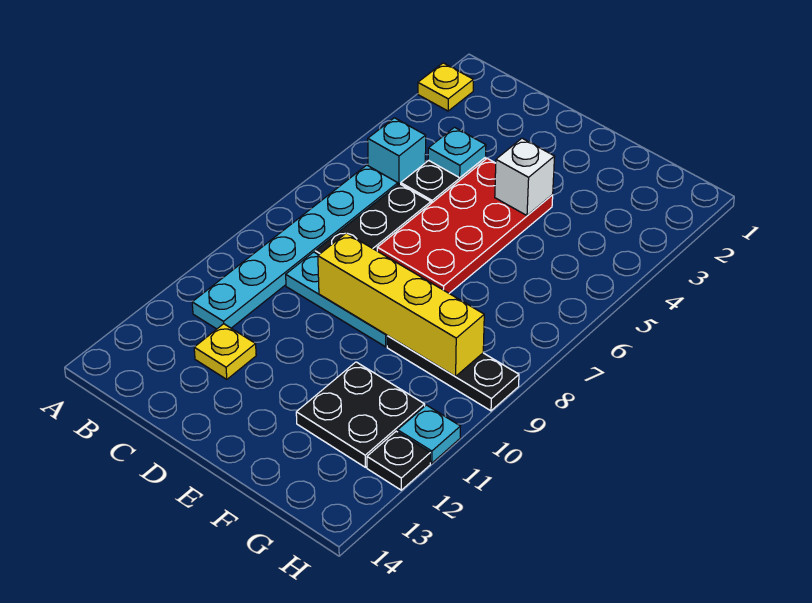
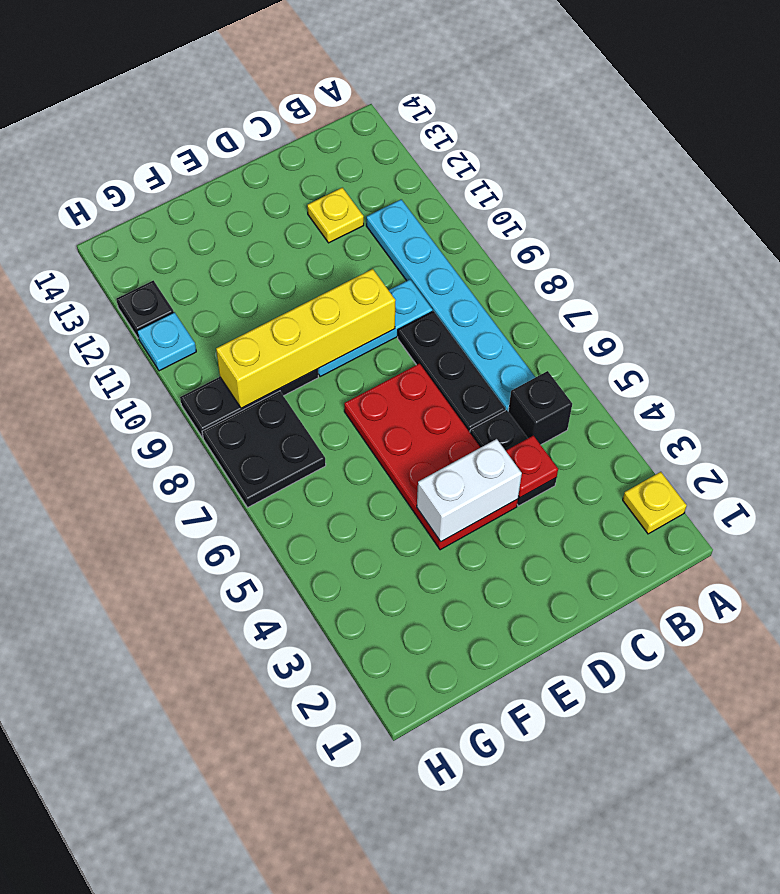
cyan brick B5 level 1 -> black brick B5 level 1
cyan plate C4 level 2 -> red plate C4 level 2
white brick E4 level 2 -> white brick D4:E4 level 2
black plate F11:G12 level 1 -> black plate G7:H8 level 1

